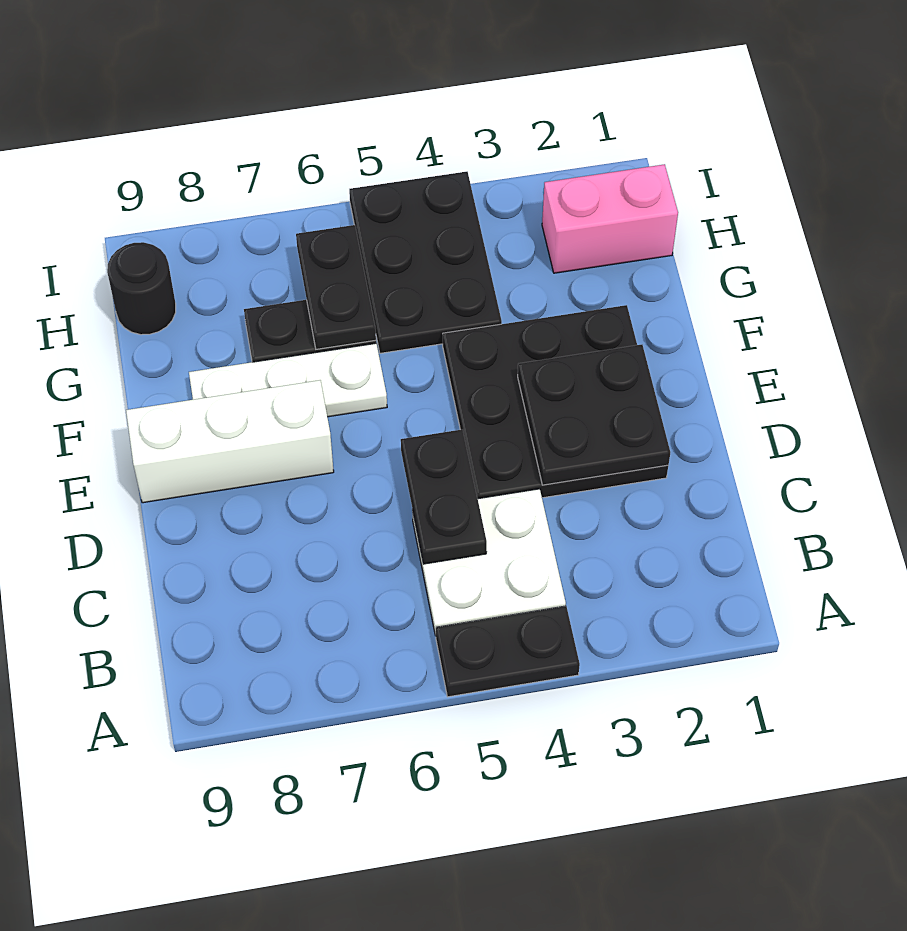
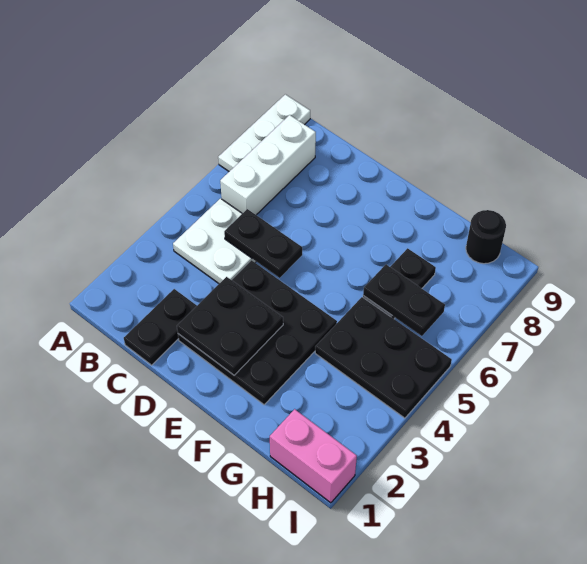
black plate A4:A5 level 1 -> black plate C1:C2 level 1
white brick E7:E9 level 1 -> white brick B6:B8 level 1
white plate F6:F8 level 1 -> white plate A7:A9 level 1
pink brick H1:H2 level 1 -> pink brick H1:I1 level 1

